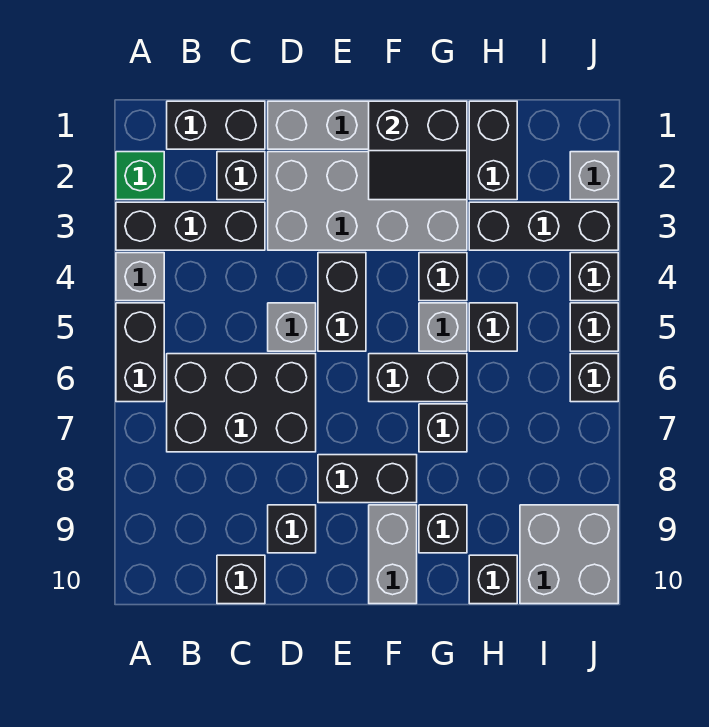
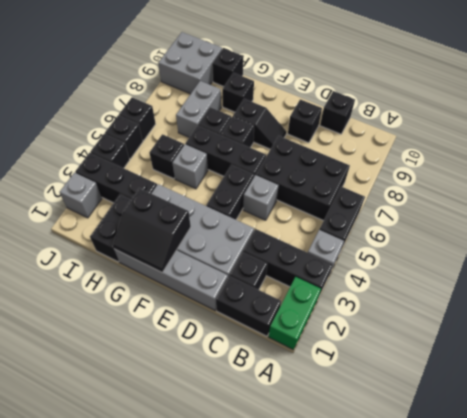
green brick A2 level 1 -> green brick A1:A2 level 1
black brick E8:F8 level 1 -> black slope E8:F8 level 1 top F
black slope F1:G2 level 2 top 1 -> black slope F1:G2 level 2 top 2
black brick F6:G6 level 1 -> black brick E6:G6 level 1
grey brick F9:F10 level 1 -> grey brick H7:H8 level 1
black brick G4 level 1 -> black brick F7 level 1

